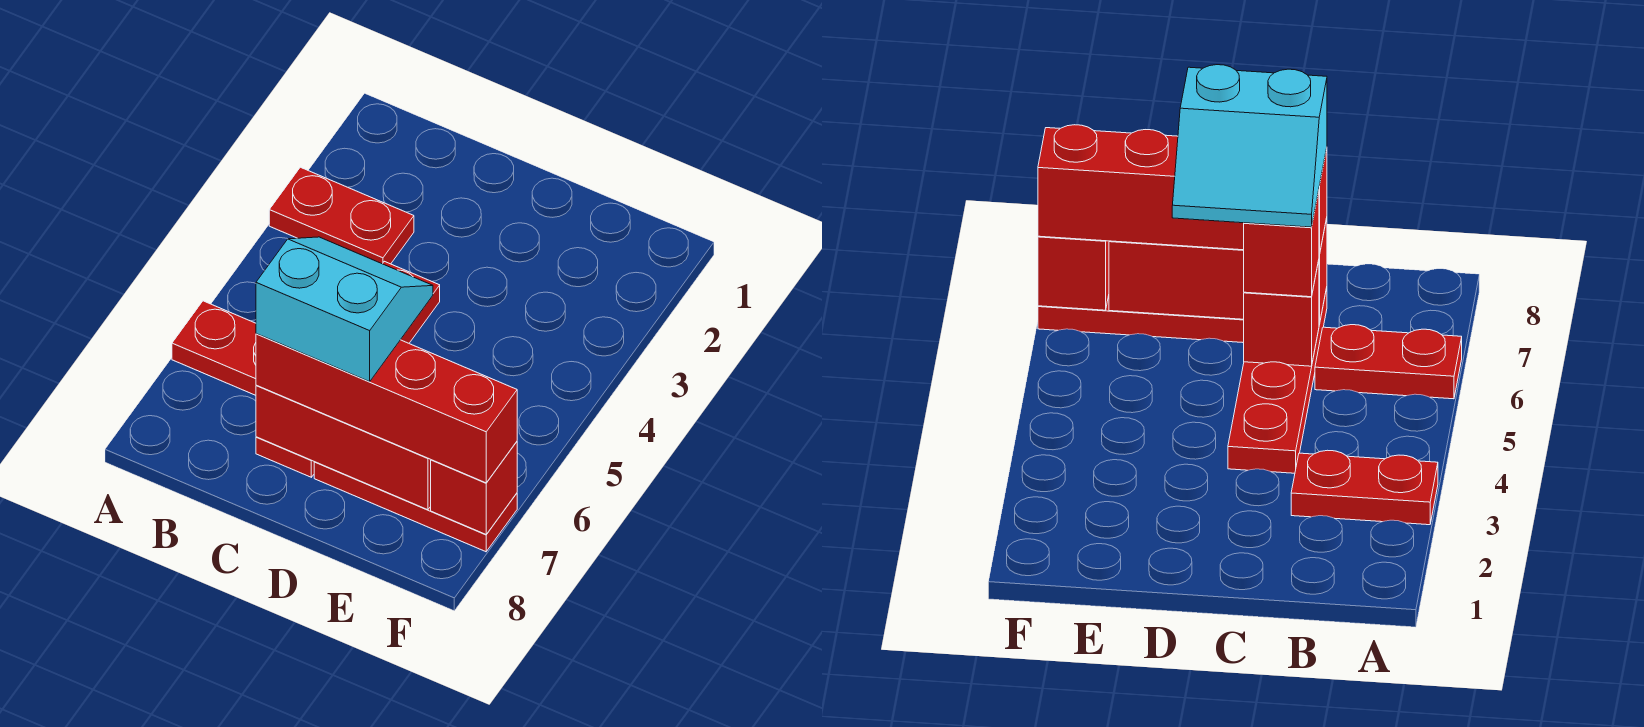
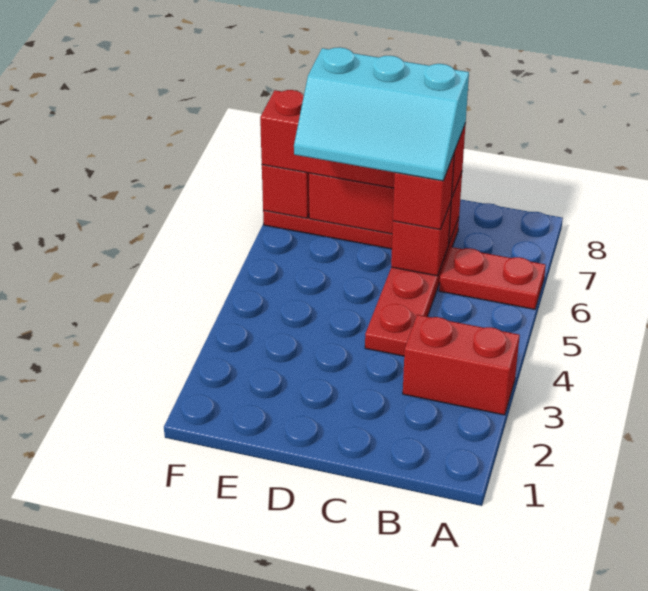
red plate A3:B3 level 1 -> red brick A3:B3 level 1
cyan slope C6:D7 level 4 top 7 -> cyan slope C6:E7 level 4 top 7

